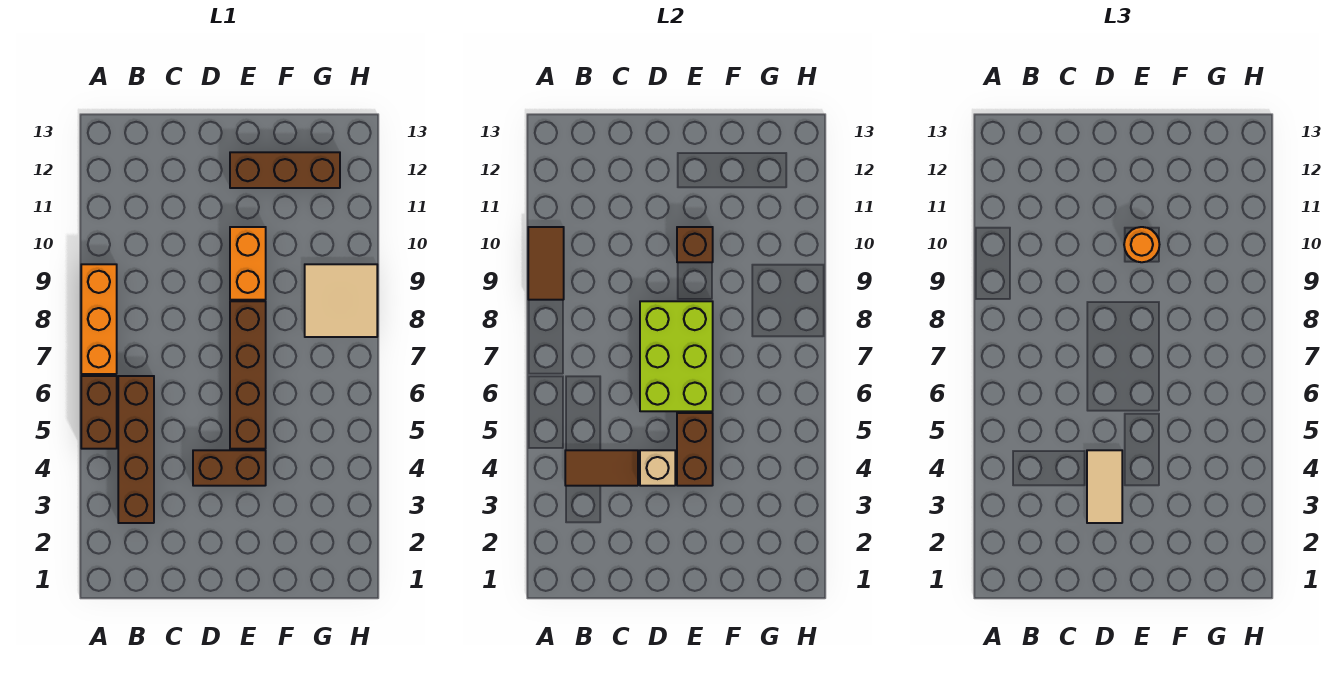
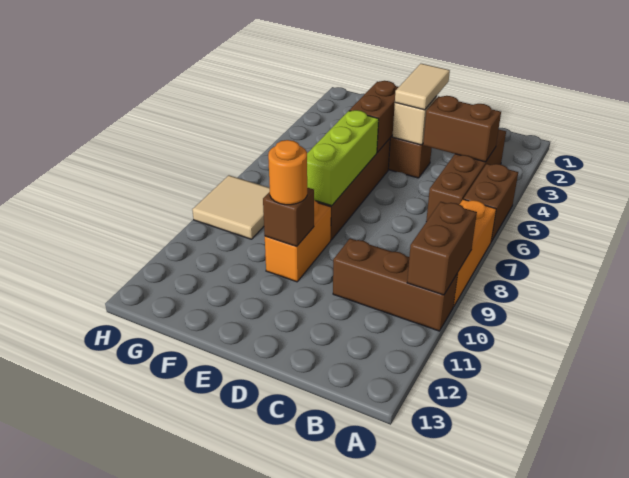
brown tile A9:A10 level 2 -> brown brick A9:A10 level 2
brown tile B4:C4 level 2 -> brown brick B4:C4 level 2
lime brick D6:E8 level 2 -> lime brick E6:E8 level 2
brown brick E12:G12 level 1 -> brown brick A10:C10 level 1

